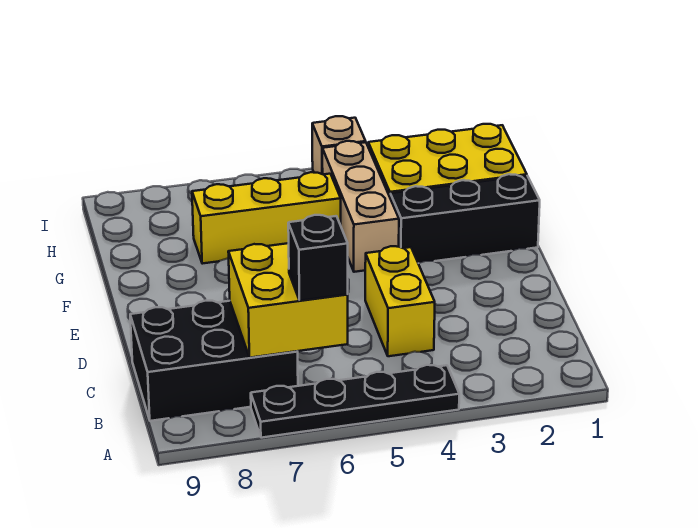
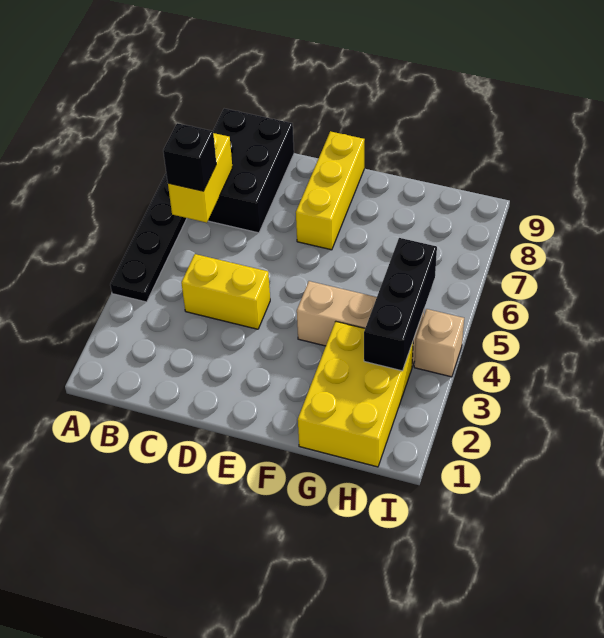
yellow brick B6:C7 level 2 -> yellow brick B6:B7 level 2
black brick F1:F3 level 1 -> black brick H3:H5 level 2
yellow brick G5:G7 level 1 -> yellow brick E7:E9 level 1

